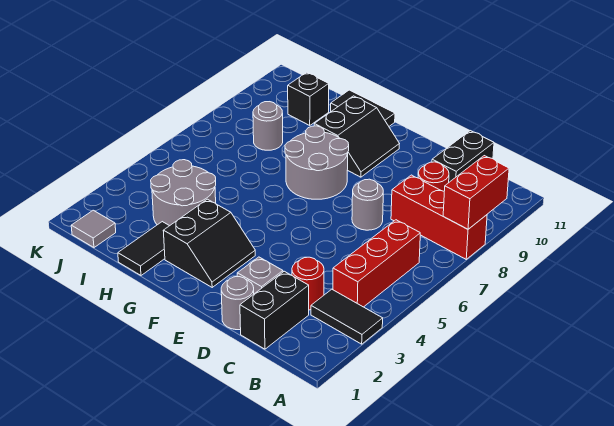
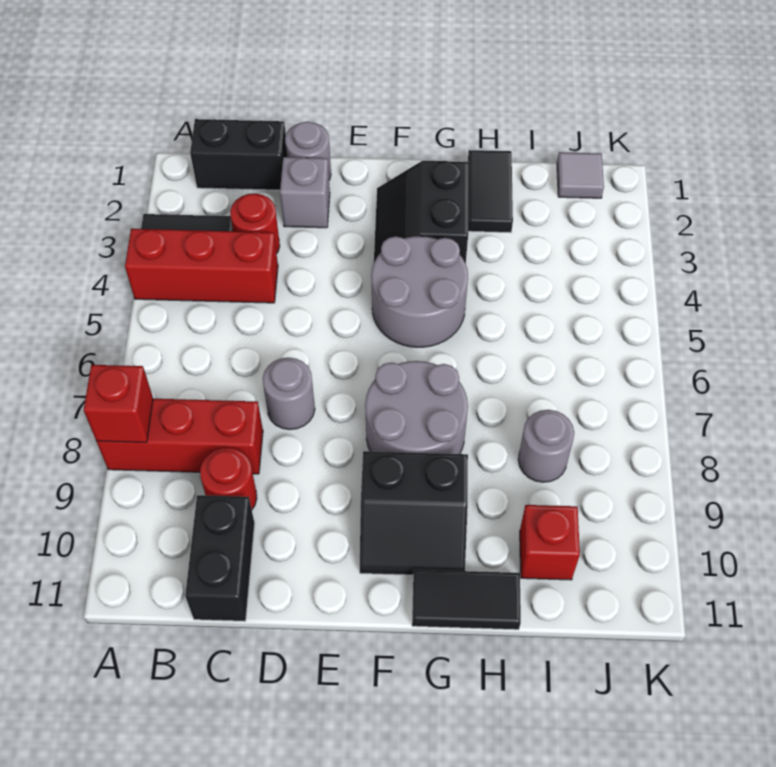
red brick A8:A9 level 2 -> red brick A8 level 2
red brick B4:B6 level 1 -> red brick A4:C4 level 1
black brick C1:C2 level 1 -> black brick B1:C1 level 1
black slope F9:G10 level 1 top G -> black slope F9:G10 level 1 top 9
grey round brick H3:I4 level 1 -> grey round brick F4:G5 level 1
black brick I10 level 1 -> red brick I10 level 1

